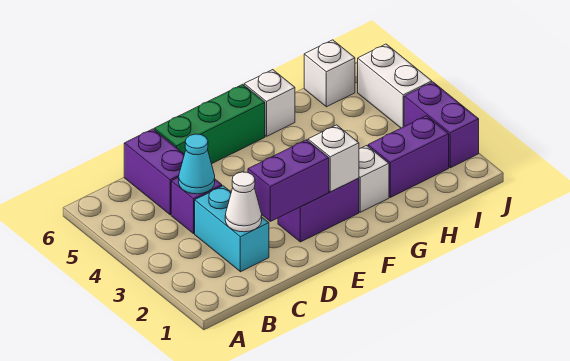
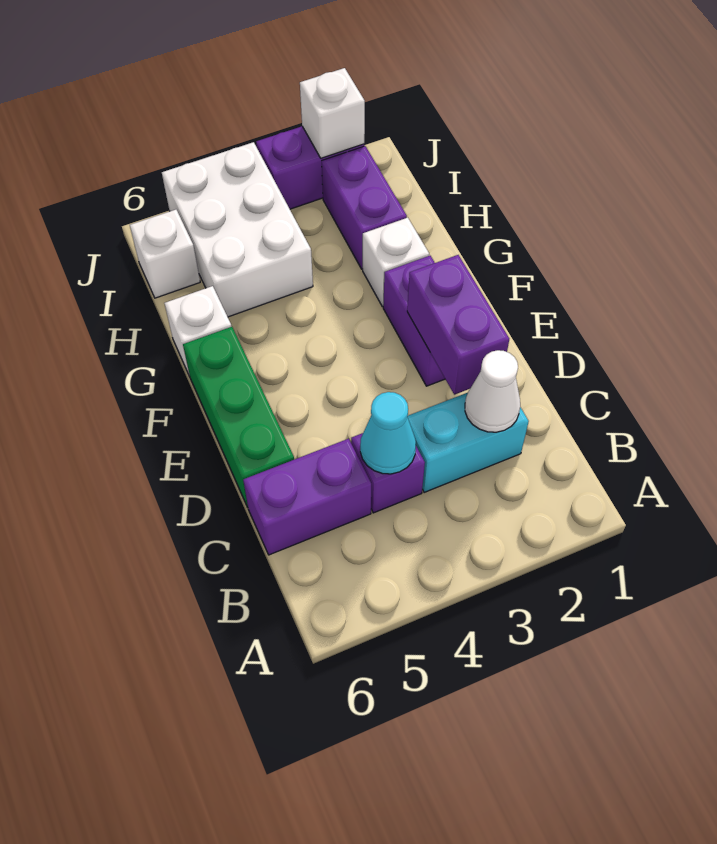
white brick F2 level 2 -> white brick J2 level 2
white brick J4:J5 level 1 -> white brick H4:J5 level 1

